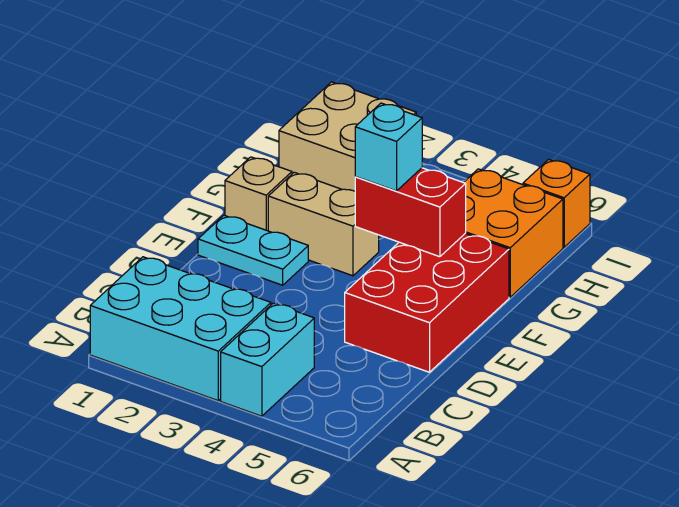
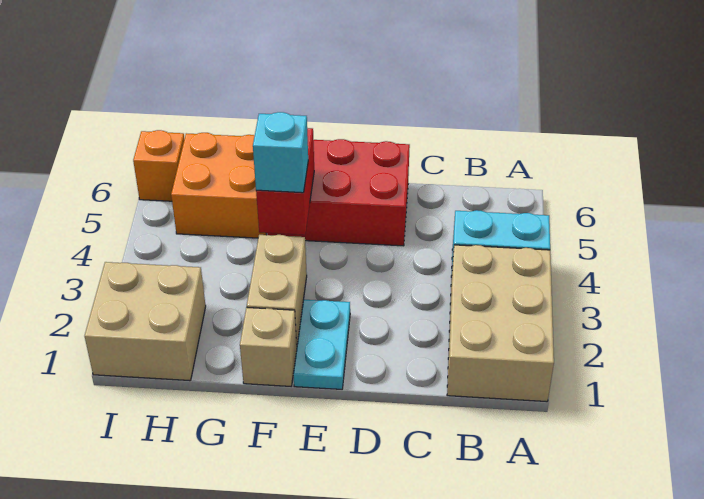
cyan brick A1:B3 level 1 -> tan brick A1:B3 level 1

